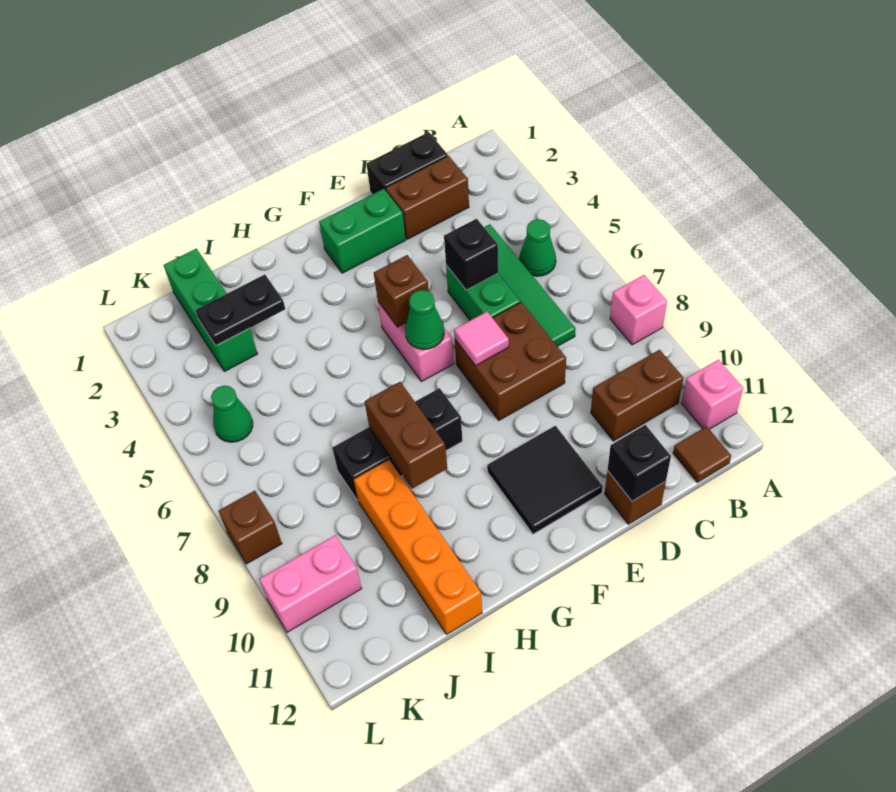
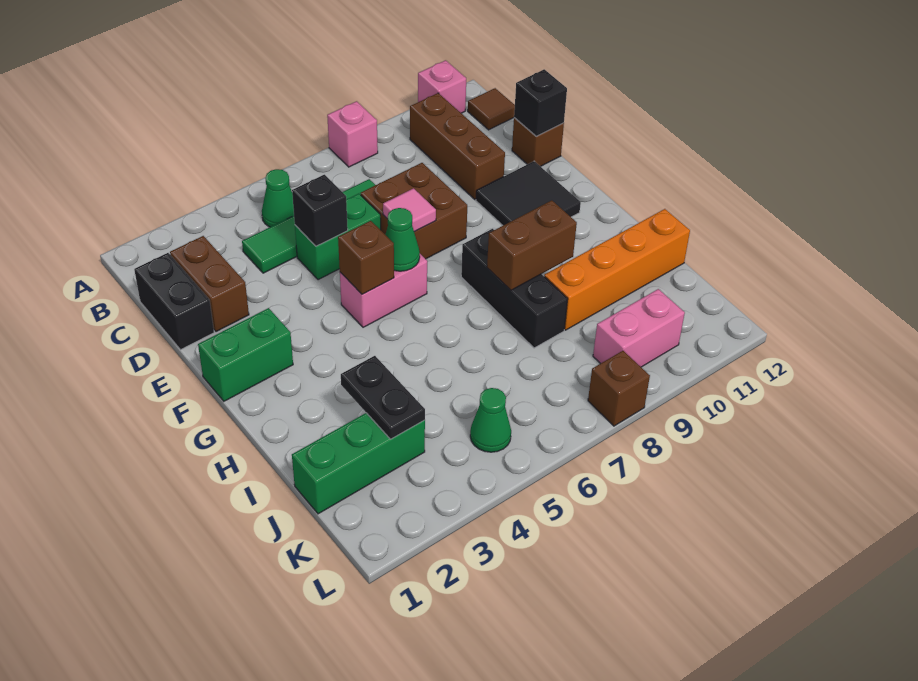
brown brick B10:C10 level 1 -> brown brick B10:D10 level 1
green brick E2:F2 level 1 -> green brick F1:F2 level 1
pink brick K10:L10 level 1 -> pink brick K9:K10 level 1

